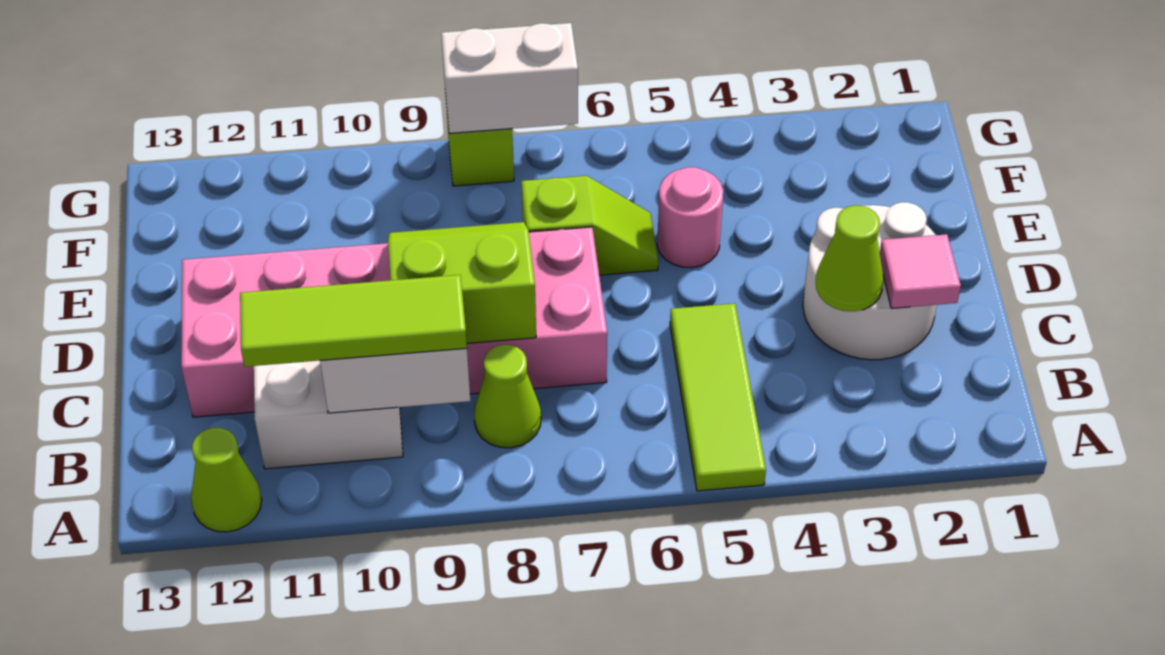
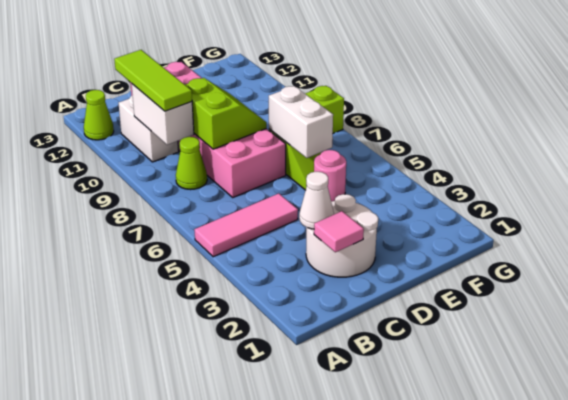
lime tile A5:C5 level 1 -> pink tile A5:C5 level 1
lime cone C3 level 2 -> white cone C3 level 2
white brick G7:G8 level 2 -> white brick E6:E7 level 2

